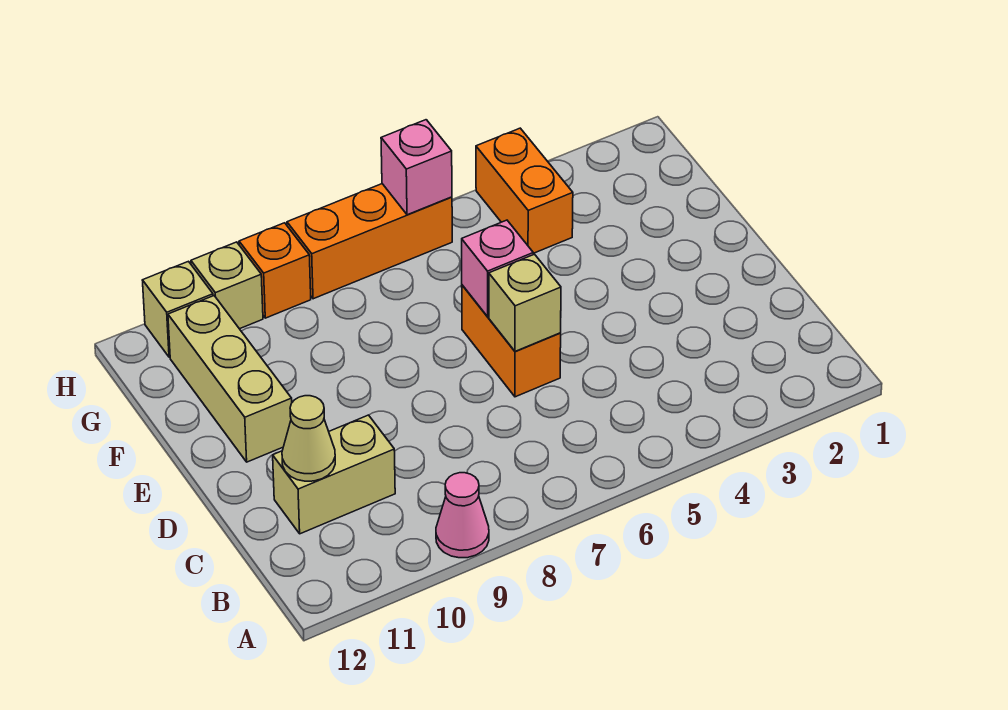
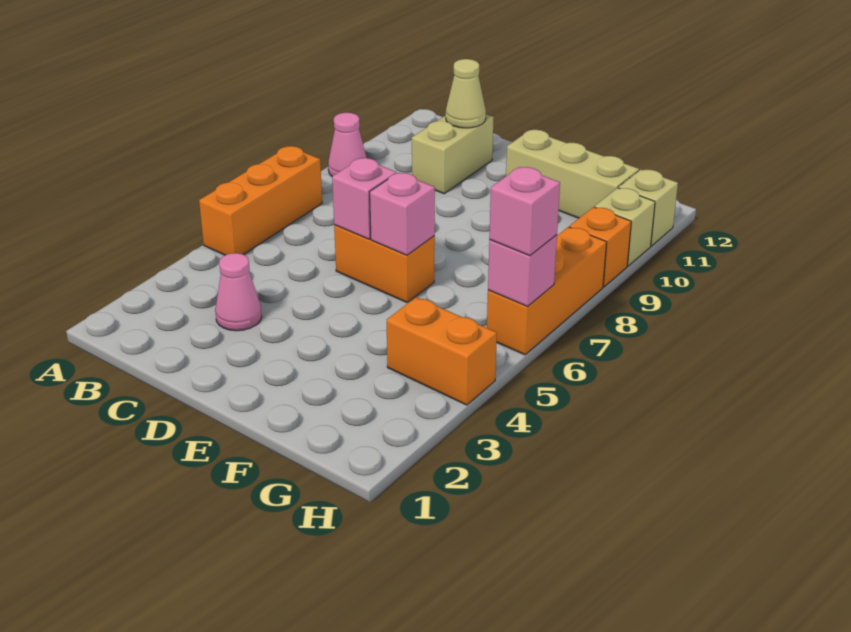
none -> orange brick A5:A7 level 1
none -> pink cone C3 level 1
tan brick D6 level 2 -> pink brick D6 level 2
none -> pink brick H6 level 3

